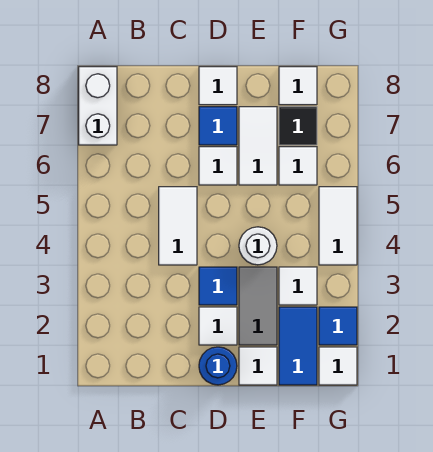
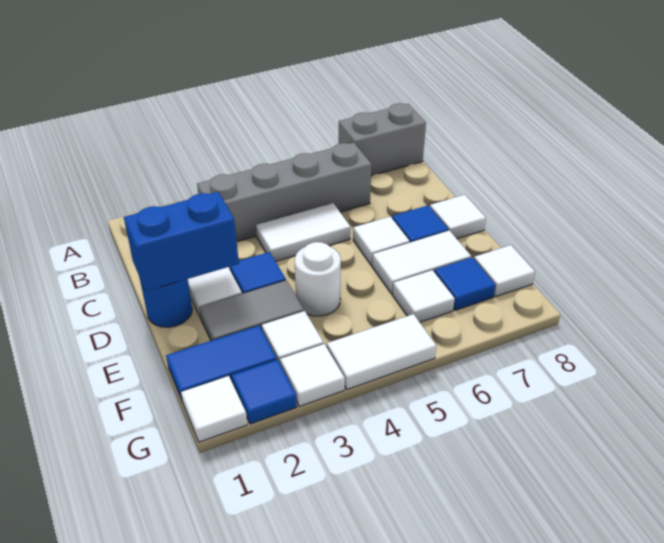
white brick A7:A8 level 1 -> grey brick A7:A8 level 1
none -> grey brick B3:B6 level 1
none -> blue brick D1:D2 level 2
white tile E1 level 1 -> white tile G3 level 1
black tile F7 level 1 -> blue tile F7 level 1

